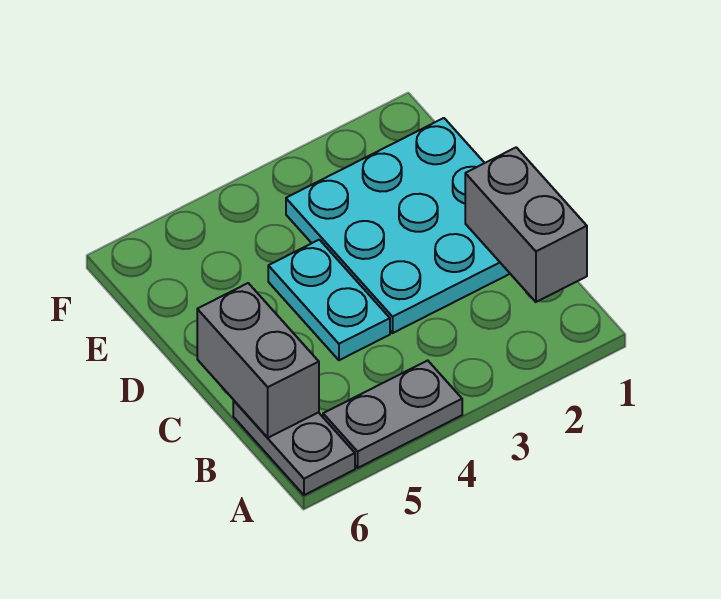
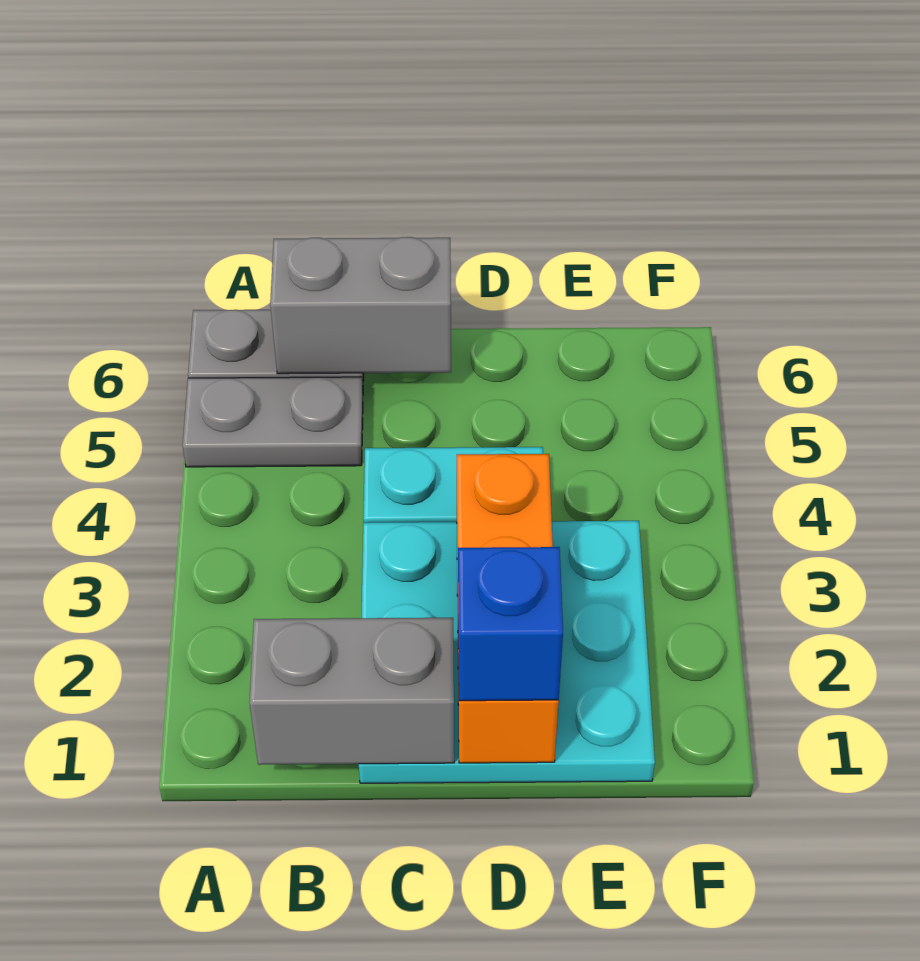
grey plate A4:A5 level 1 -> grey plate A5:B5 level 1
none -> orange brick D1:D3 level 2
none -> blue brick D1 level 3

